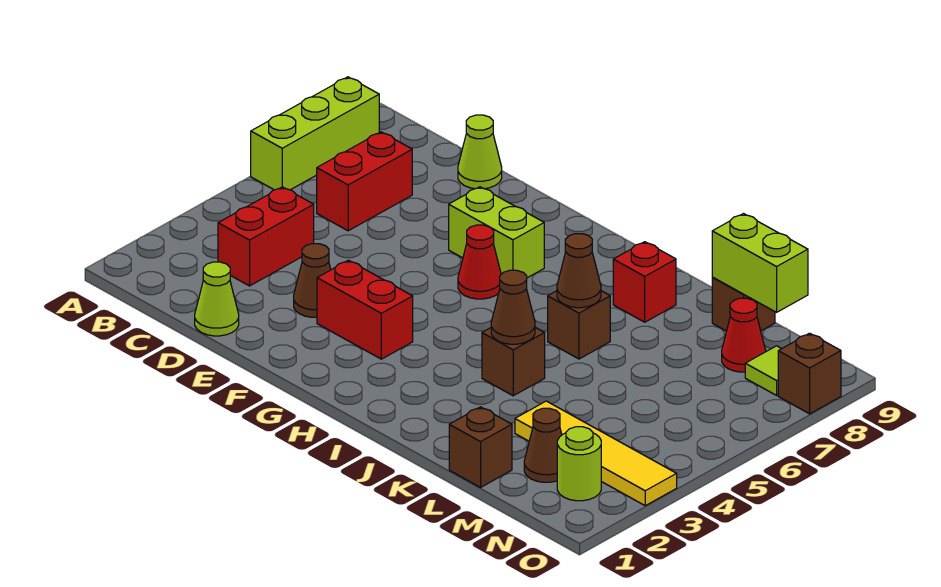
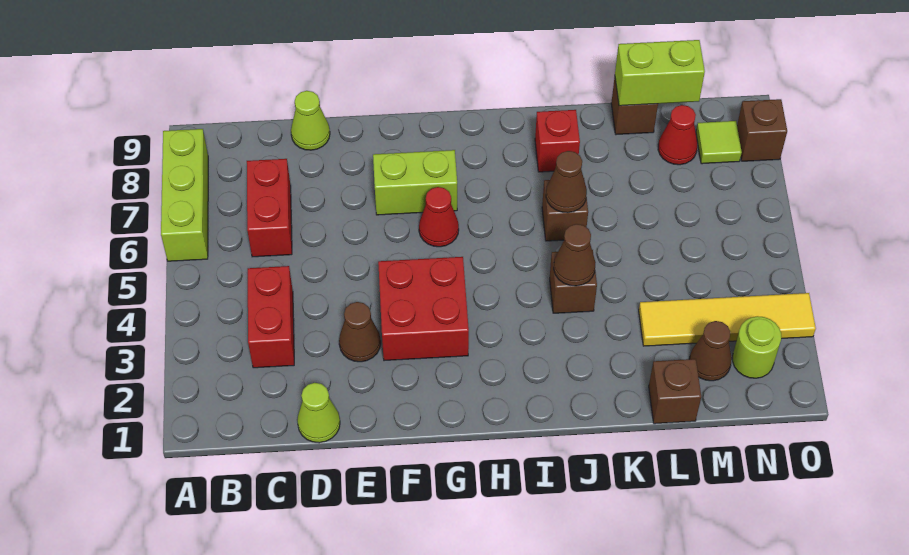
red brick F3:G3 level 1 -> red brick F3:G4 level 1

